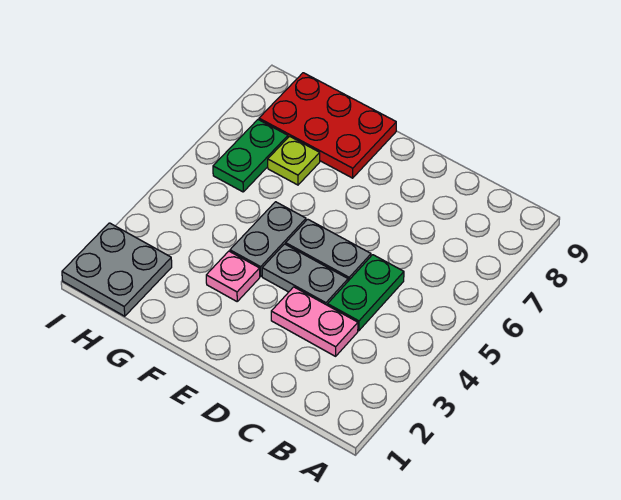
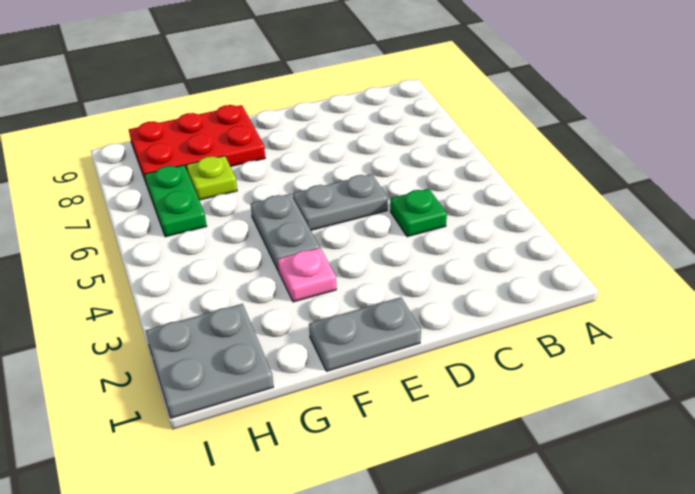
pink plate C3:D3 level 1 -> none
green plate C4:C5 level 1 -> green plate C4 level 1
grey plate D4:E4 level 1 -> grey plate E1:F1 level 1

